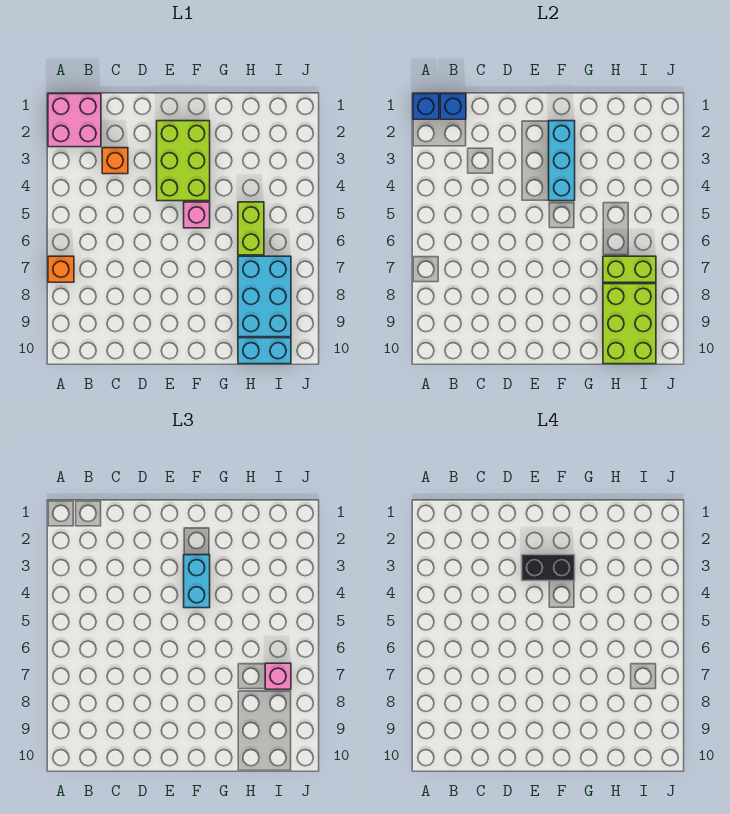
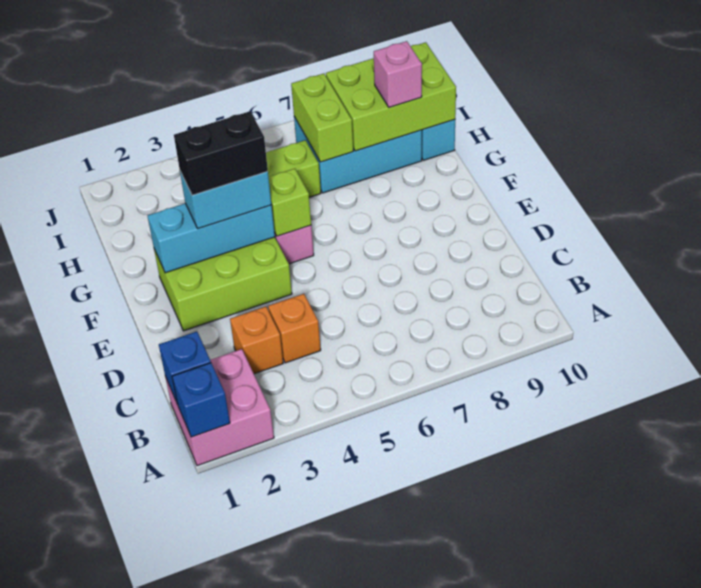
orange brick A7 level 1 -> orange brick C4 level 1
black brick E3:F3 level 4 -> black brick F3:F4 level 4
none -> lime brick F5 level 2
pink brick I7 level 3 -> pink brick H9 level 3

